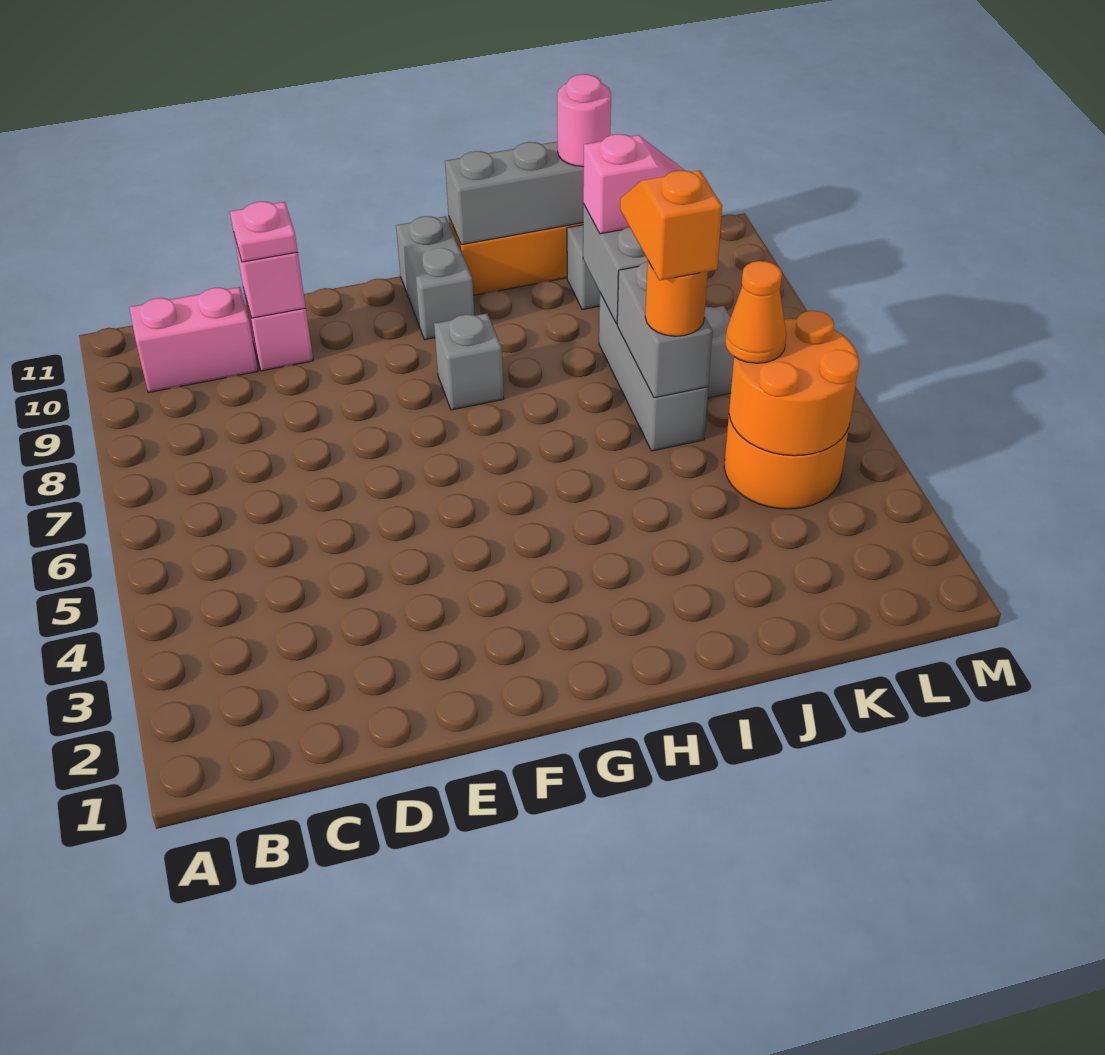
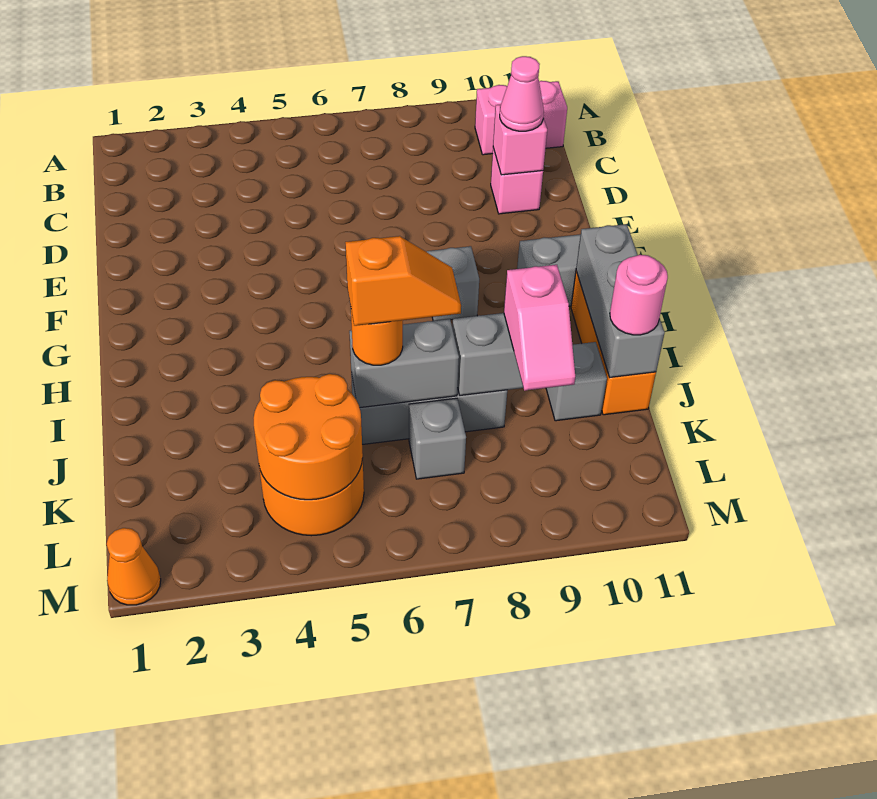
pink brick B10:C10 level 1 -> pink brick B10:B11 level 1
pink plate D10 level 3 -> pink cone D10 level 3
orange cone K5 level 3 -> orange cone M1 level 1

